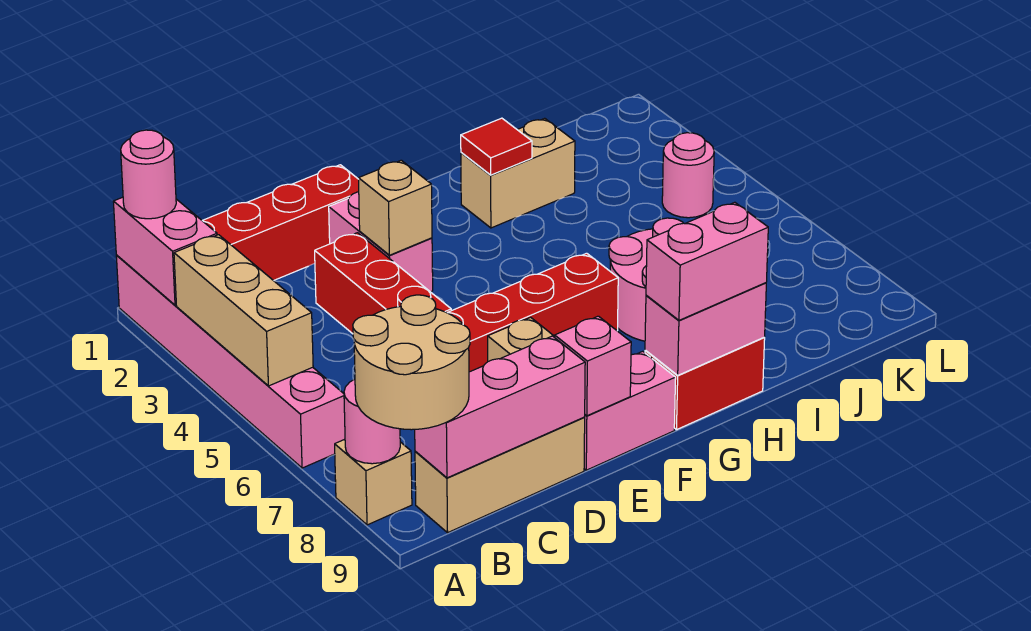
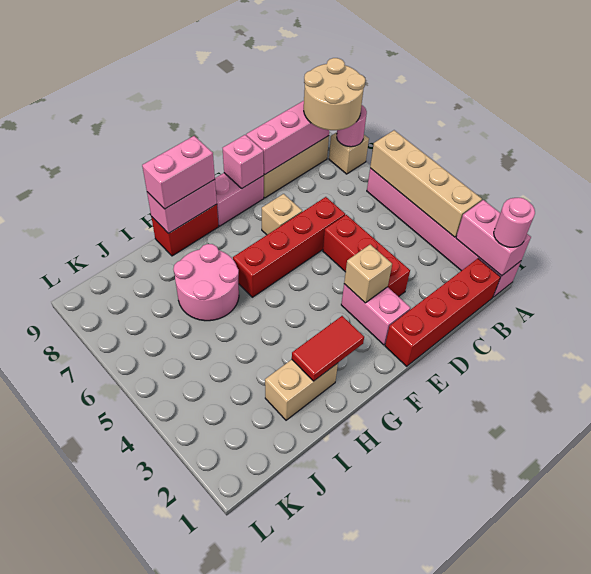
tan brick A3:A5 level 2 -> tan brick A3:A6 level 2
red tile H2 level 2 -> red tile G2:H2 level 2
pink round brick K4 level 1 -> none

